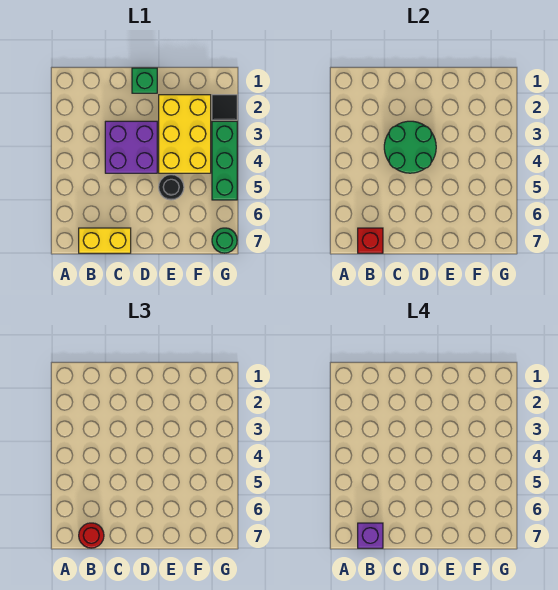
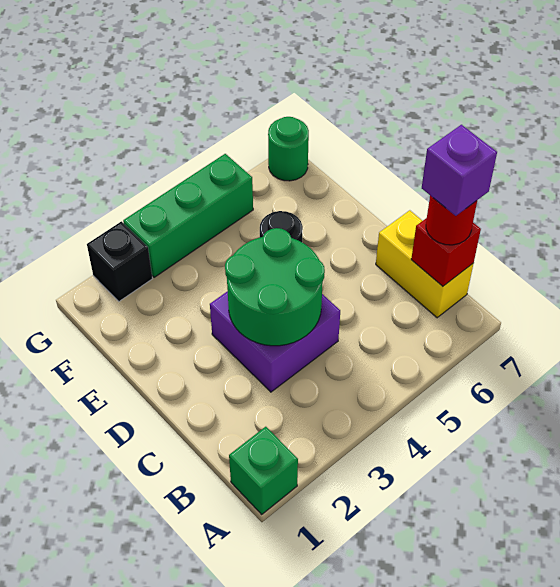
green brick D1 level 1 -> green brick A1 level 1
yellow brick E2:F4 level 1 -> none
black tile G2 level 1 -> black brick G2 level 1

